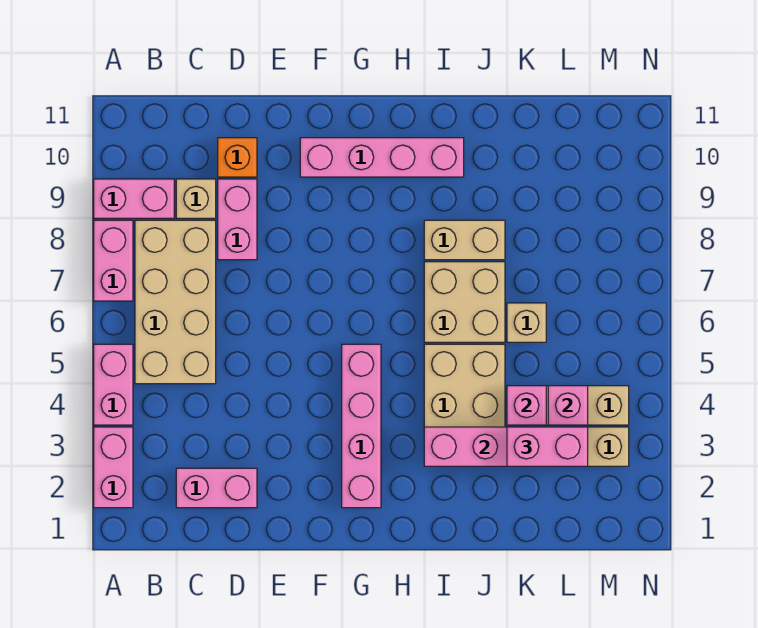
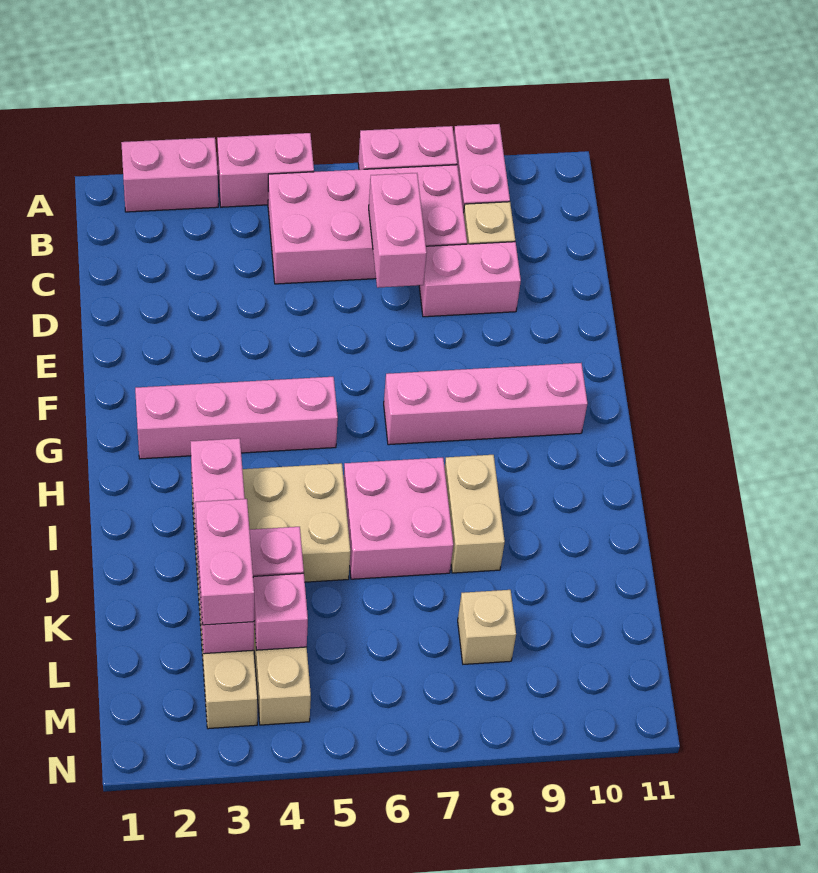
tan brick B5:C8 level 1 -> pink brick B5:C8 level 1
pink brick C2:D2 level 1 -> pink brick C7:D7 level 2
orange brick D10 level 1 -> none
pink brick F10:I10 level 1 -> pink brick G7:G10 level 1
tan brick I6:J7 level 1 -> pink brick I6:J7 level 1
tan brick K6 level 1 -> tan brick L8 level 1

